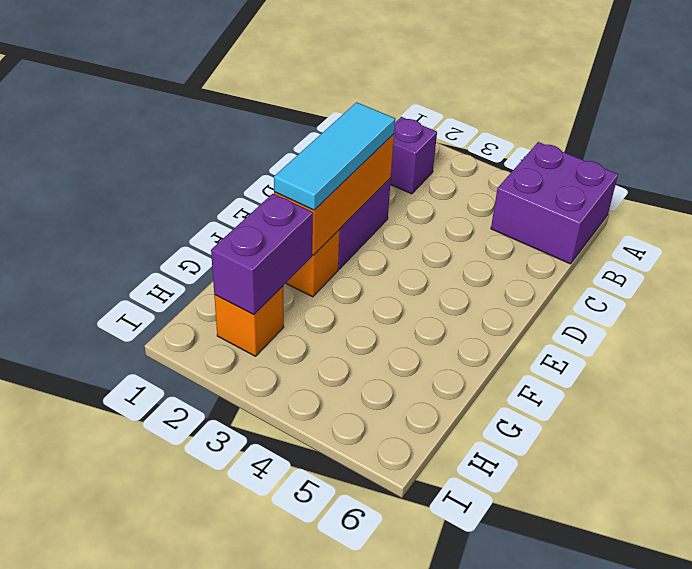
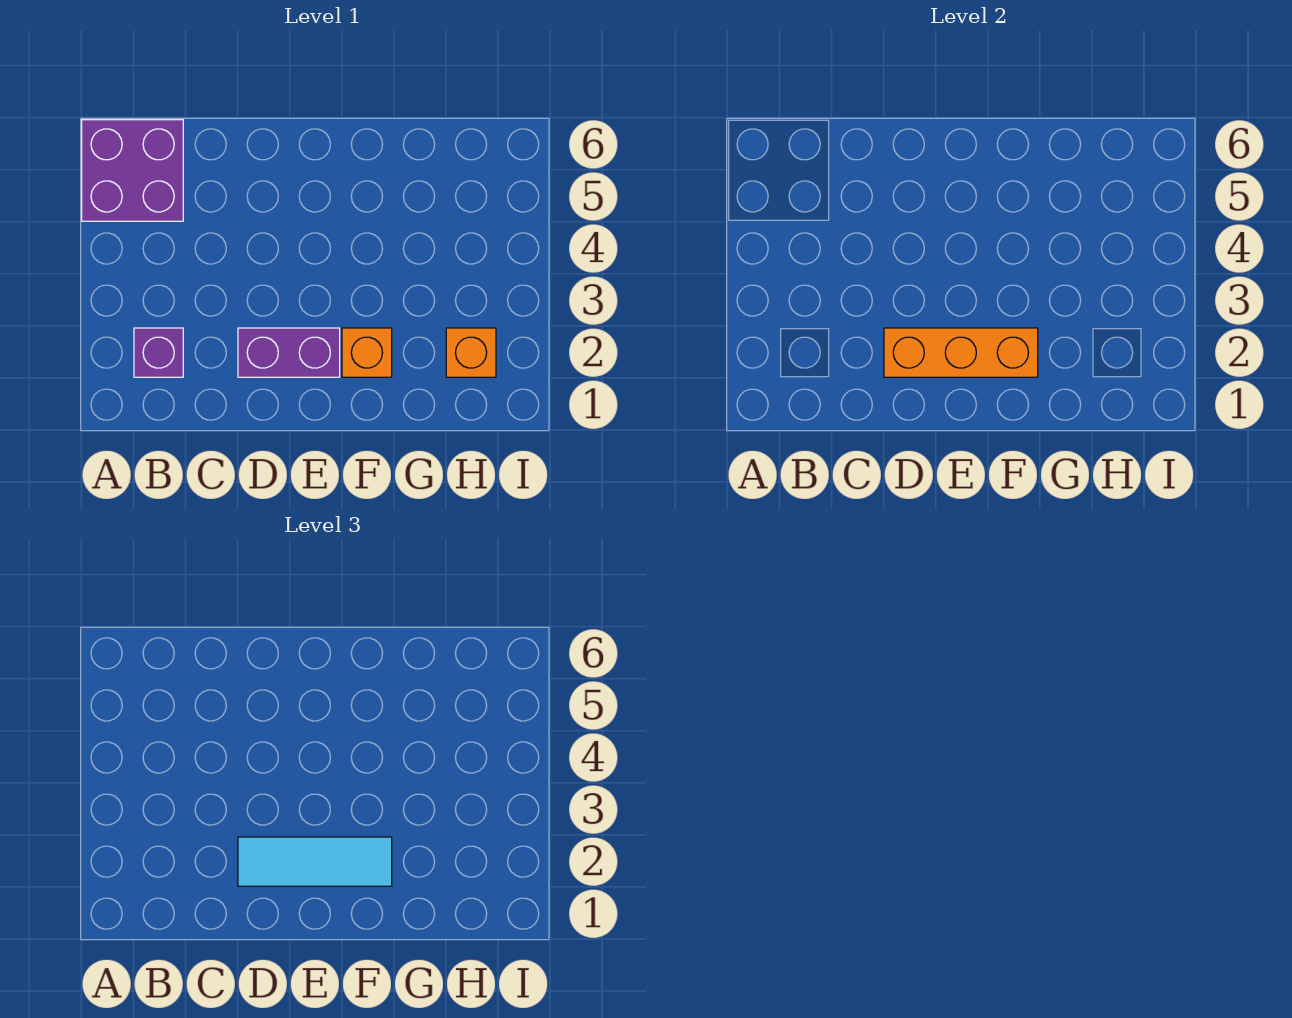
purple brick G2:H2 level 2 -> none

